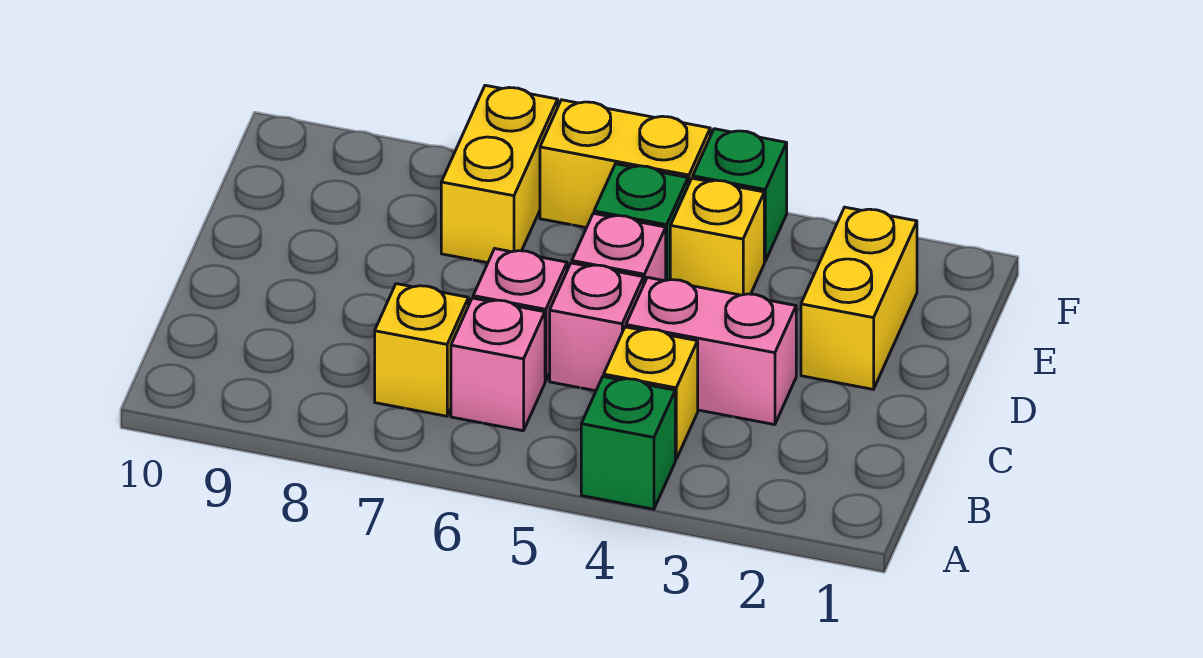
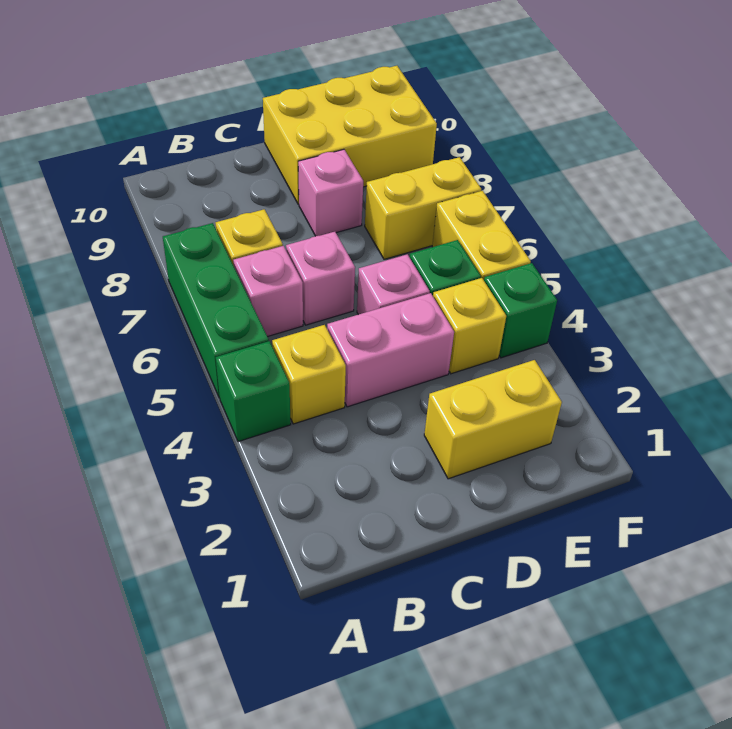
none -> green brick A5:A7 level 1
pink brick C3:C4 level 1 -> pink brick C4:D4 level 1
pink brick C5 level 1 -> pink brick D8 level 1
none -> yellow brick D9:F10 level 1

